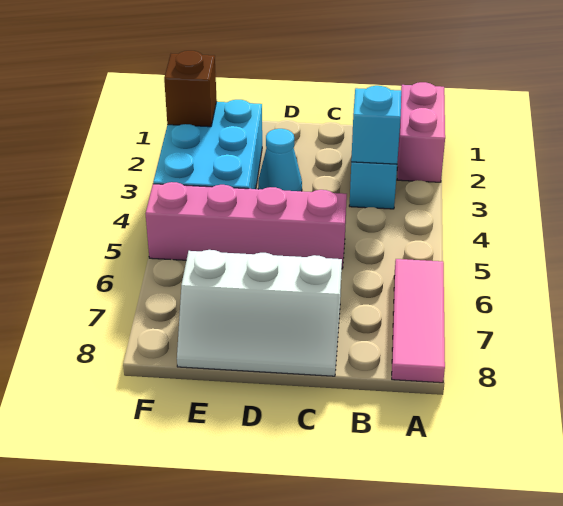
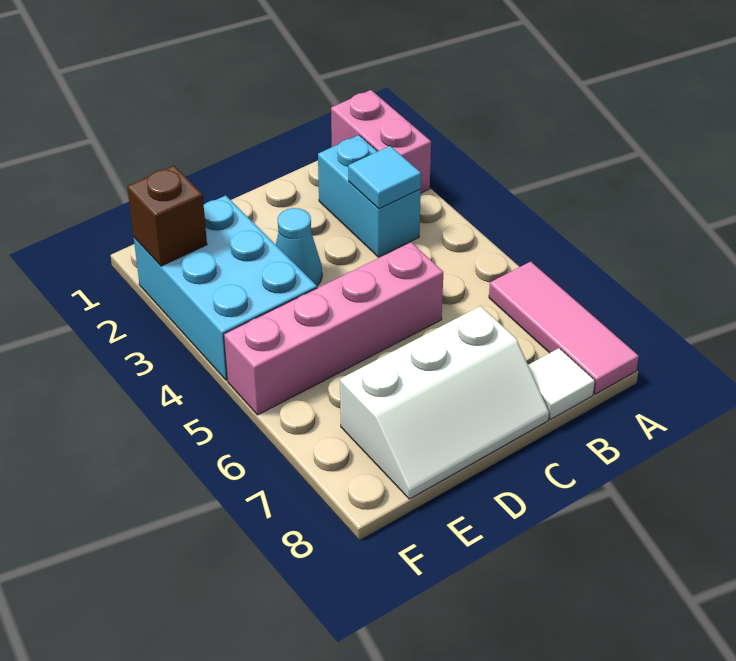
cyan brick B3 level 2 -> cyan tile B3 level 2
none -> white tile B8 level 1

